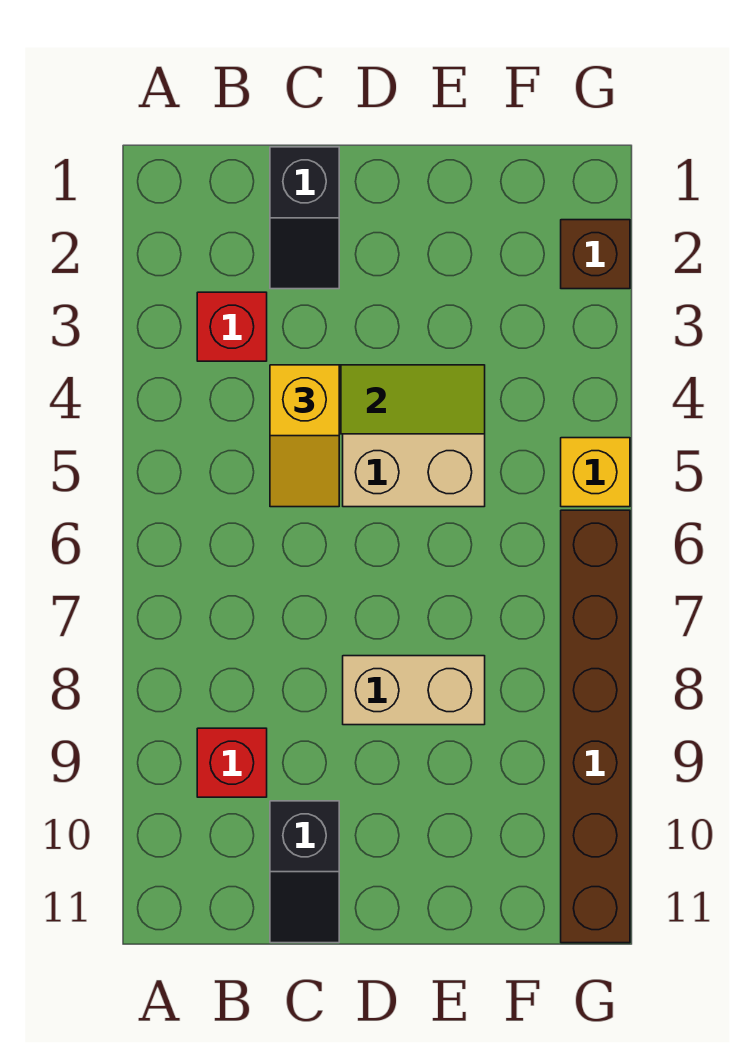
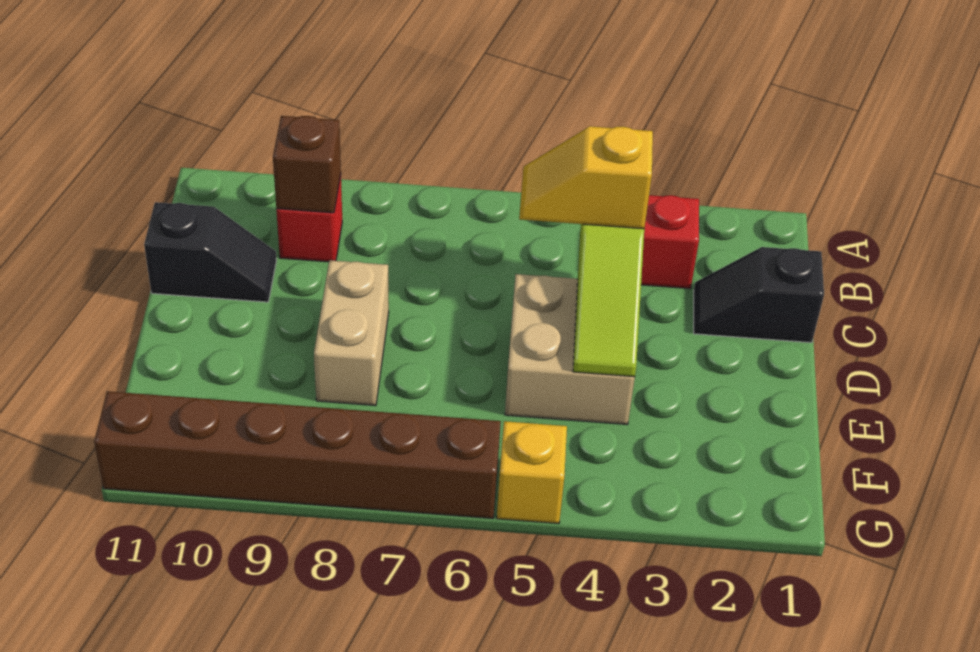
black slope C10:C11 level 1 top 10 -> black slope C10:C11 level 1 top 11
brown brick G2 level 1 -> brown brick B9 level 2

